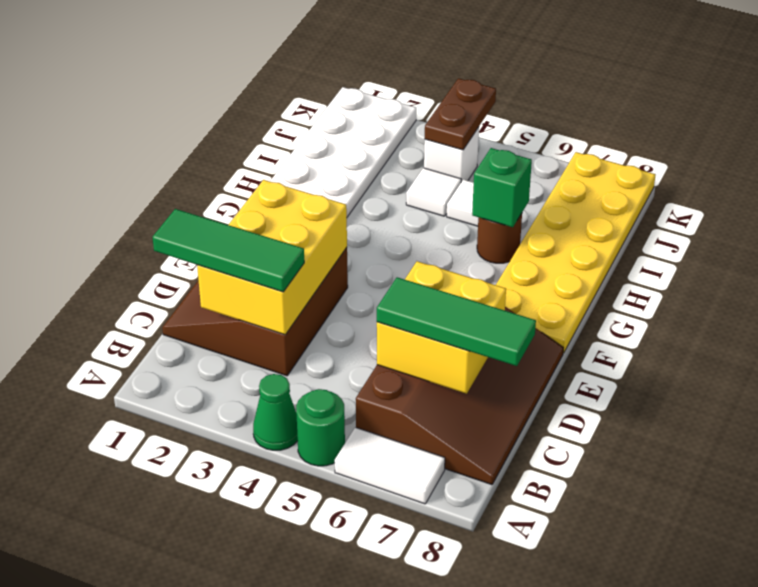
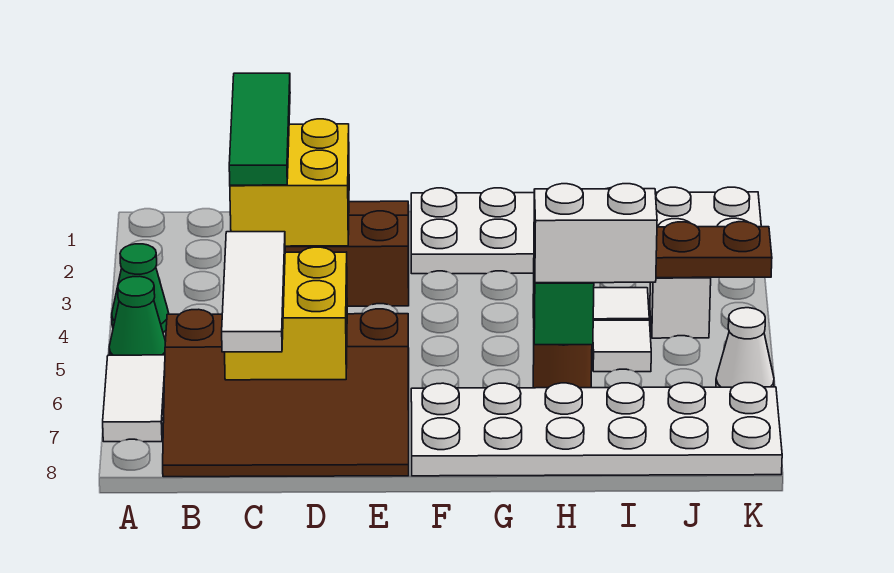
green round brick A5 level 1 -> green cone A5 level 1
yellow brick C2:E3 level 2 -> yellow brick C2:D3 level 2
green tile C6:C8 level 3 -> white tile C6:C8 level 3
yellow plate F7:K8 level 1 -> white plate F7:K8 level 1
none -> white brick H6:I6 level 3
none -> white cone K6 level 1

